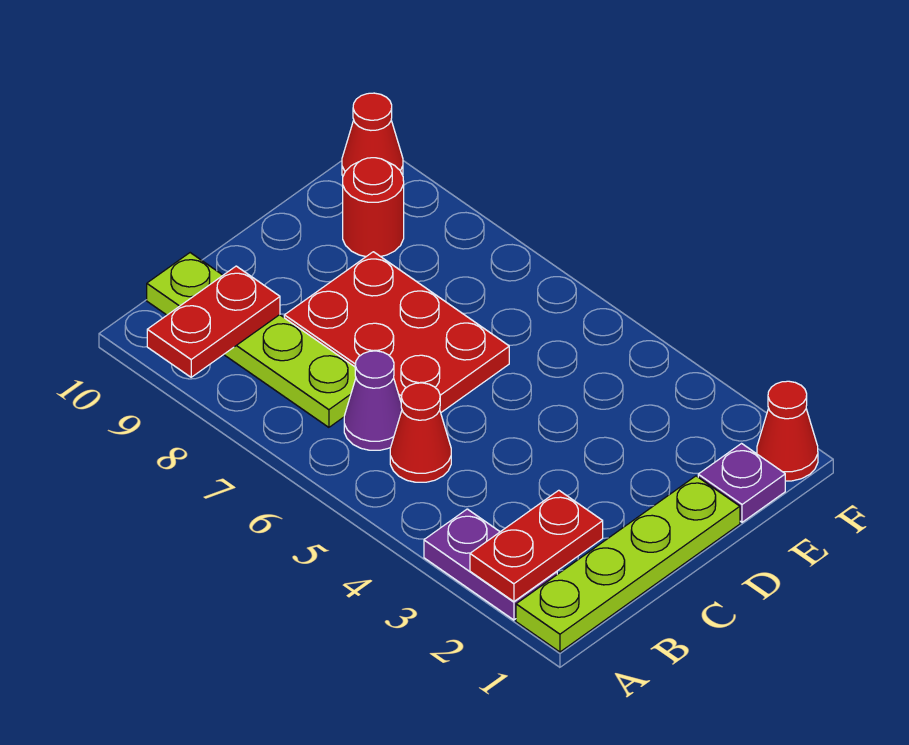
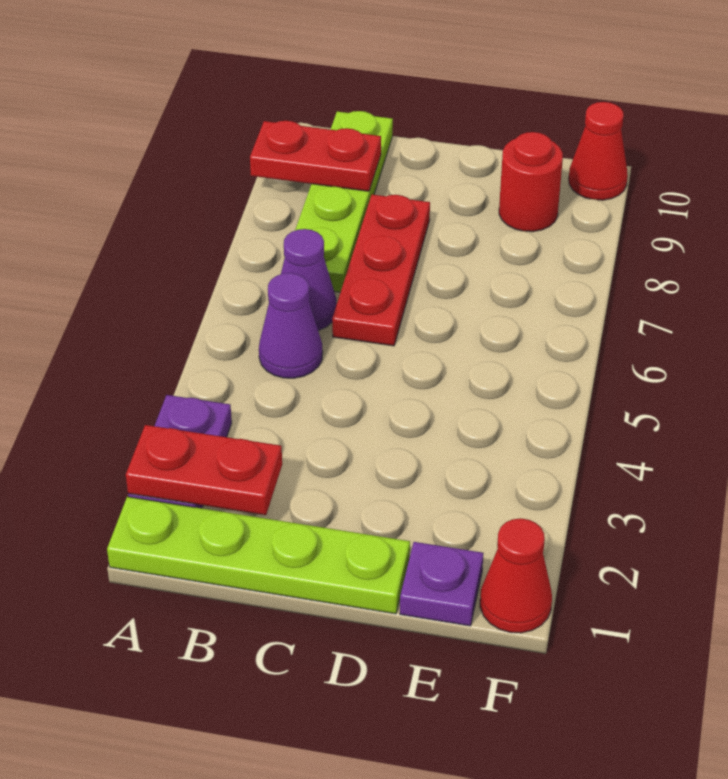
red cone B5 level 1 -> purple cone B5 level 1
red plate C6:D8 level 1 -> red plate C6:C8 level 1

